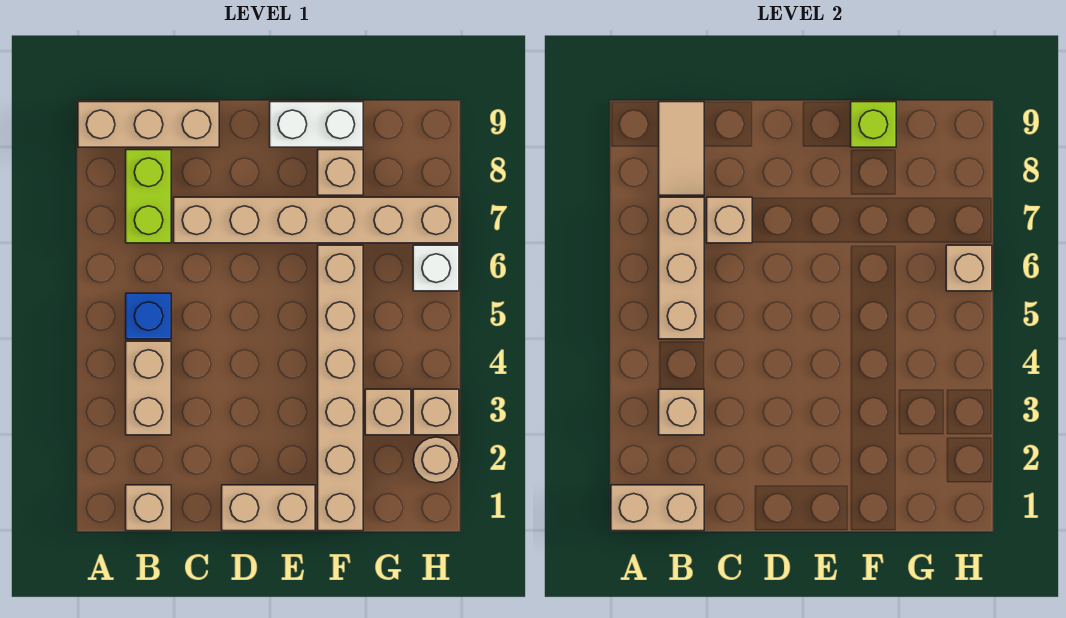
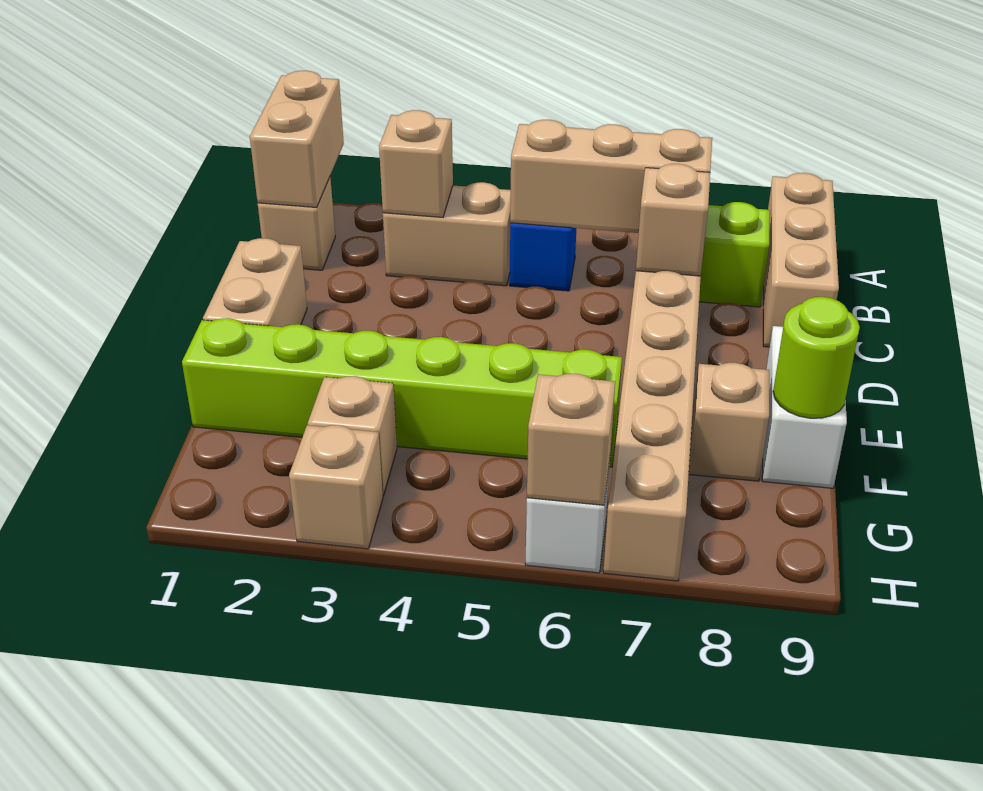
tan tile B8:B9 level 2 -> none
tan brick F1:F6 level 1 -> lime brick F1:F6 level 1
lime brick F9 level 2 -> lime round brick F9 level 2
tan round brick H2 level 1 -> none

